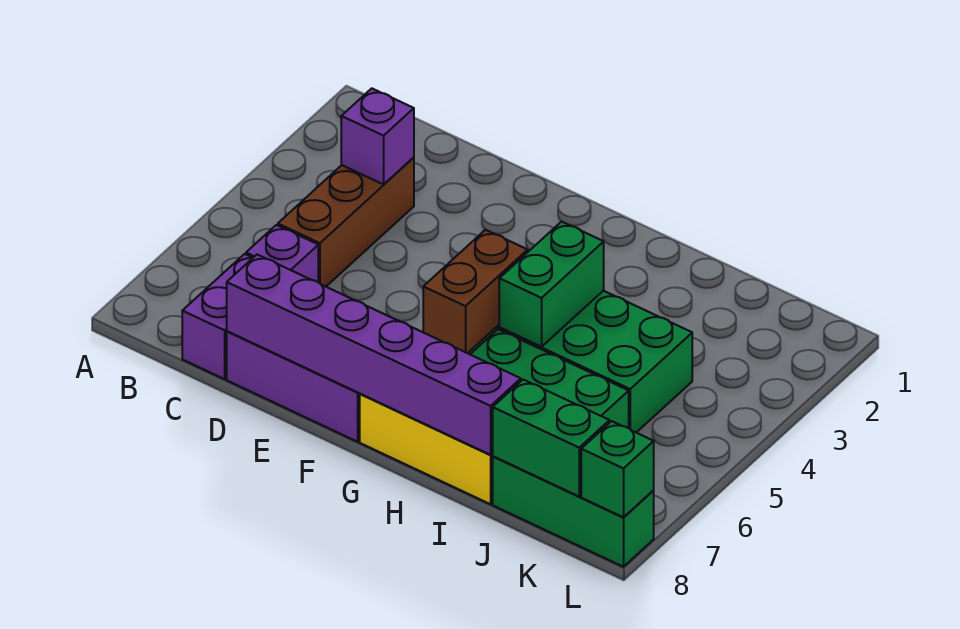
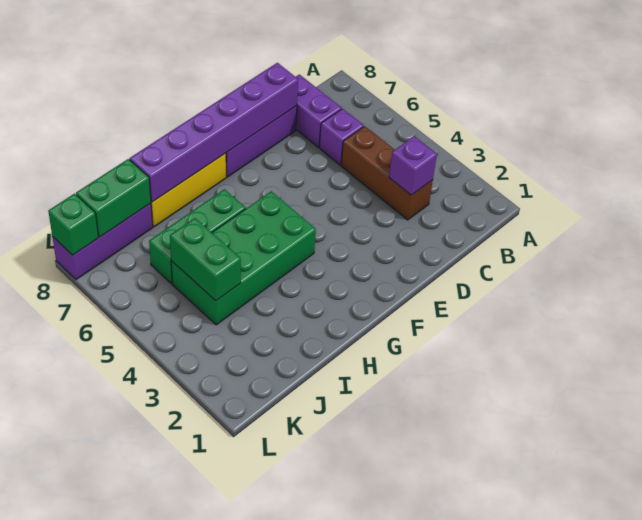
brown brick G5:G6 level 2 -> none
green brick H4:H5 level 2 -> green brick J4:J5 level 2
green brick J8:L8 level 1 -> purple brick J8:L8 level 1

